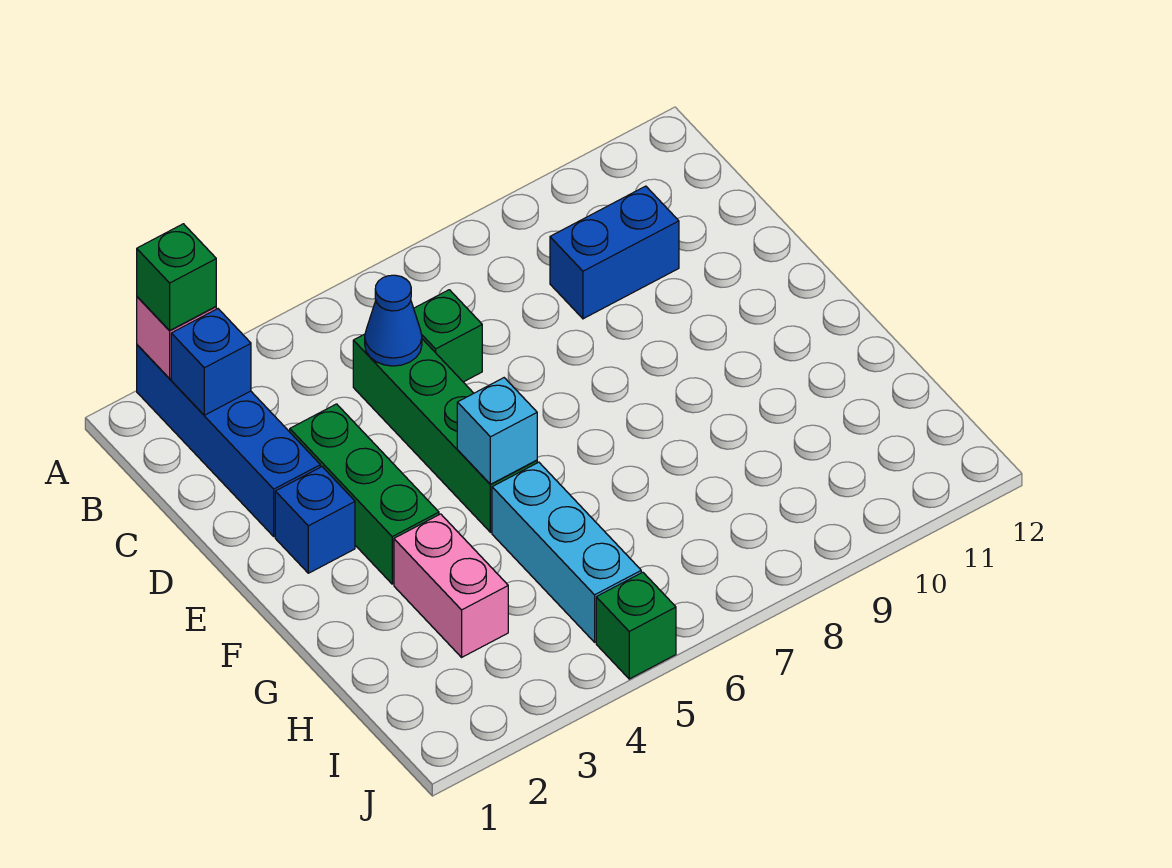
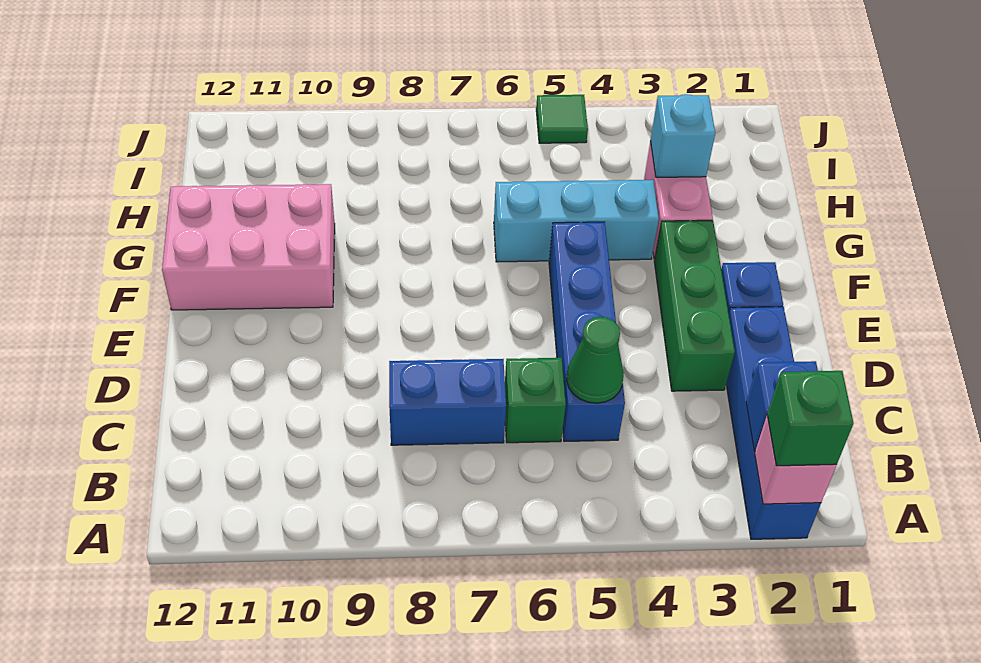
green brick C5:F5 level 1 -> blue brick C5:F5 level 1
blue cone C5 level 2 -> green cone C5 level 2
blue brick C9:C10 level 1 -> blue brick C7:C8 level 1
cyan brick F5 level 2 -> cyan brick H3 level 2
none -> pink brick F10:G12 level 1
cyan brick G5:I5 level 1 -> cyan brick G4:G6 level 1
green brick J5 level 1 -> green tile J5 level 1

